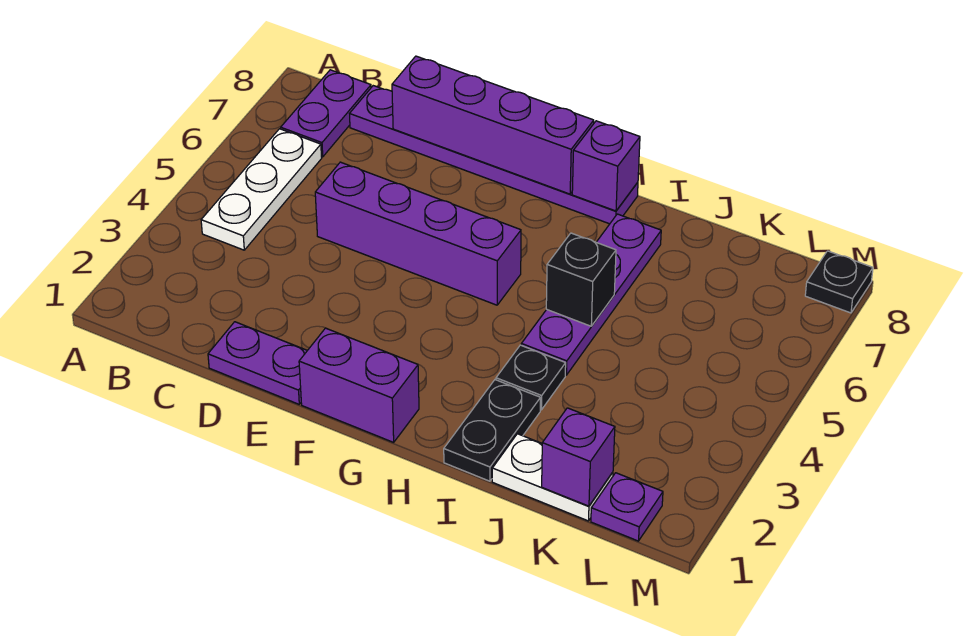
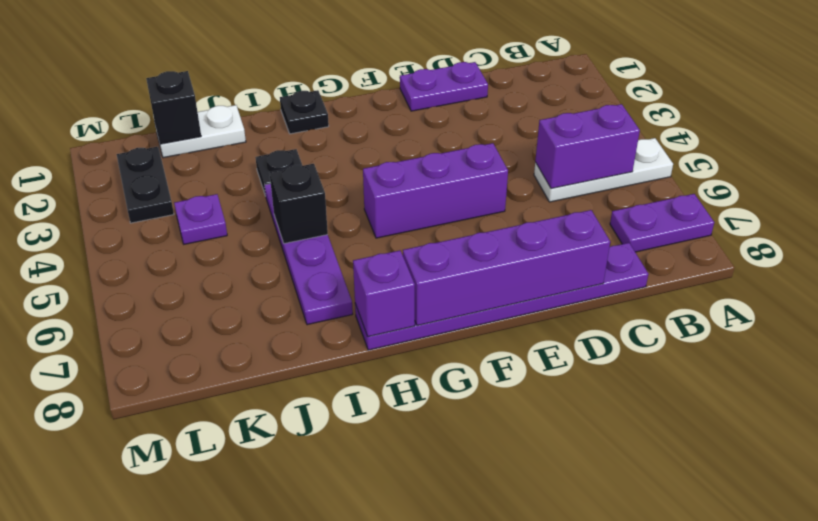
white plate B4:B6 level 1 -> white plate A5:C5 level 1
purple plate B7:B8 level 1 -> purple plate A7:B7 level 1
purple brick D5:G5 level 1 -> purple brick E5:G5 level 1
purple brick F1:G1 level 1 -> purple brick B5:C5 level 2
black plate I1:I2 level 1 -> black plate L2:L3 level 1
purple brick K1 level 2 -> black brick K1 level 2
purple plate L1 level 1 -> purple plate K4 level 1
black plate M8 level 1 -> black plate H1 level 1

